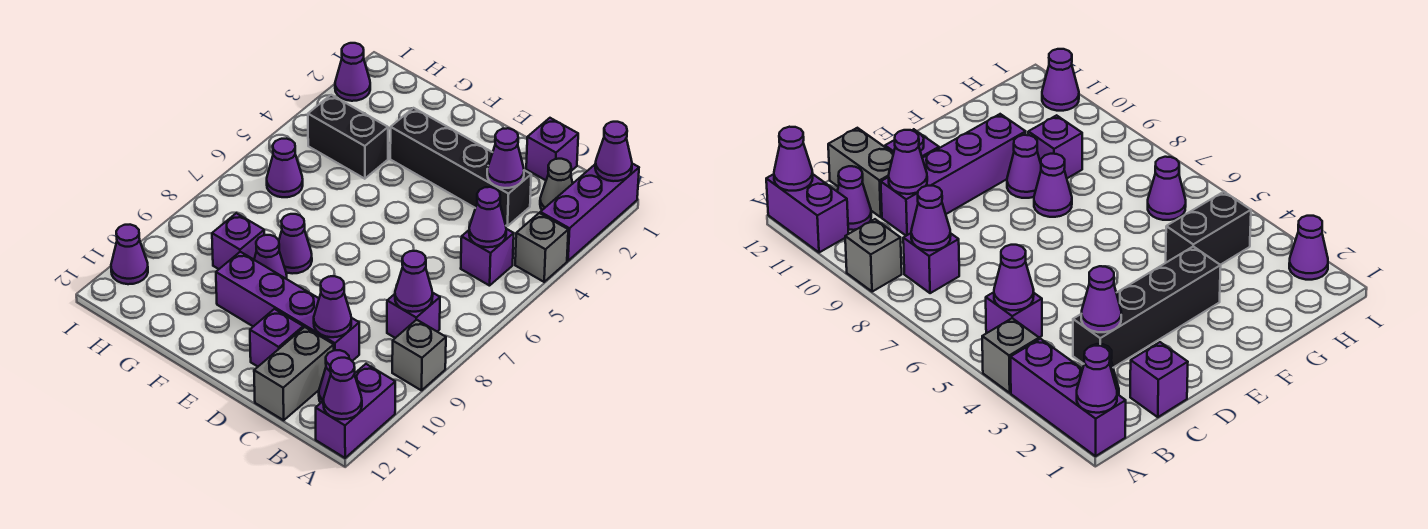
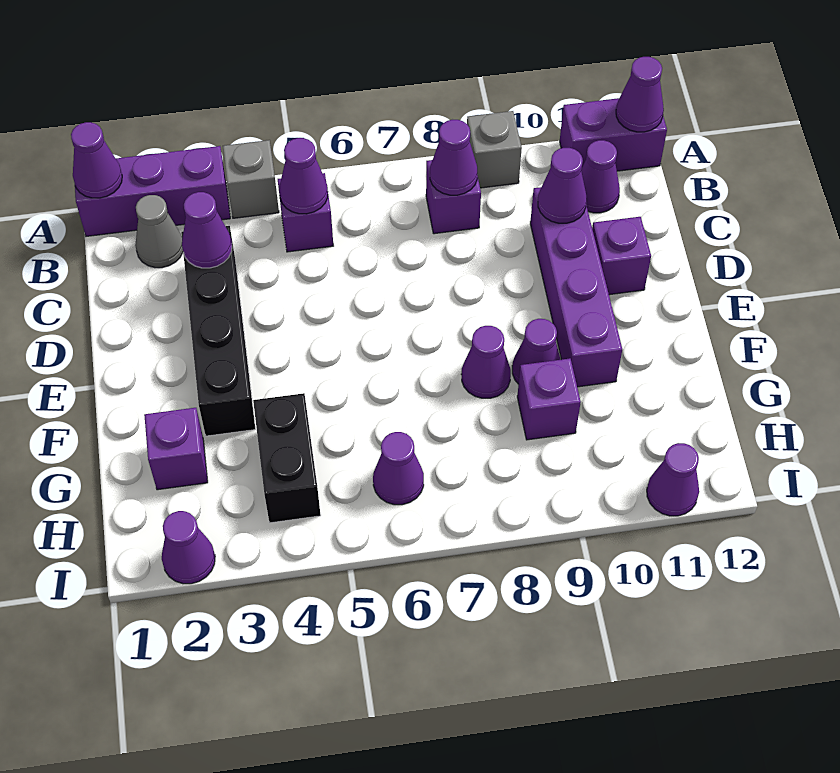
purple brick C1 level 1 -> purple brick G2 level 1
grey brick C11:C12 level 1 -> none

